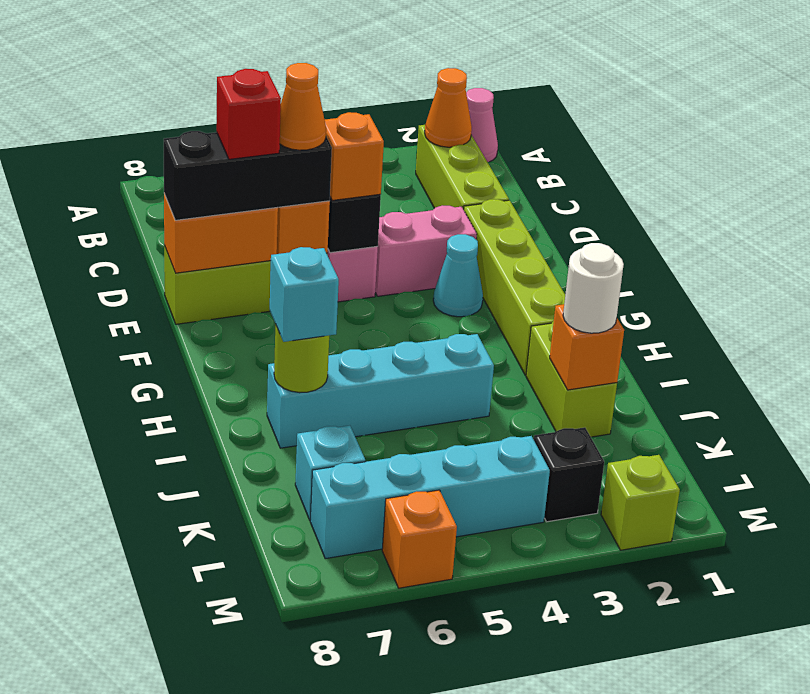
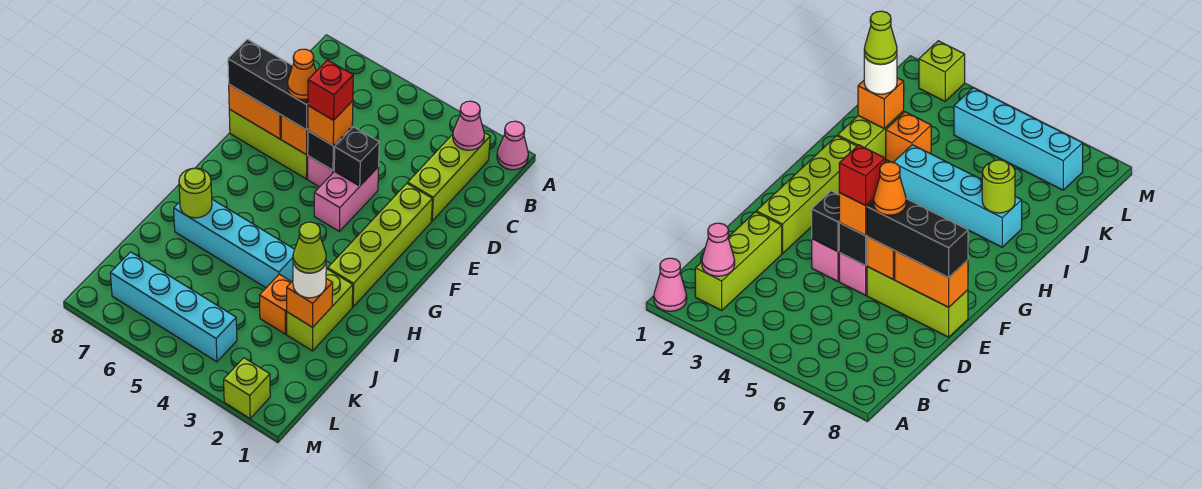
orange cone B2 level 2 -> pink cone B2 level 2
pink brick E3:E4 level 1 -> pink brick E4:F4 level 1
red brick E7 level 4 -> red brick E5 level 4
cyan cone F3 level 1 -> none
cyan brick I7 level 3 -> none
none -> lime cone J2 level 4
cyan brick K7 level 1 -> none
black brick L3 level 1 -> black brick E4 level 2
orange brick M6 level 1 -> orange brick J3 level 1

